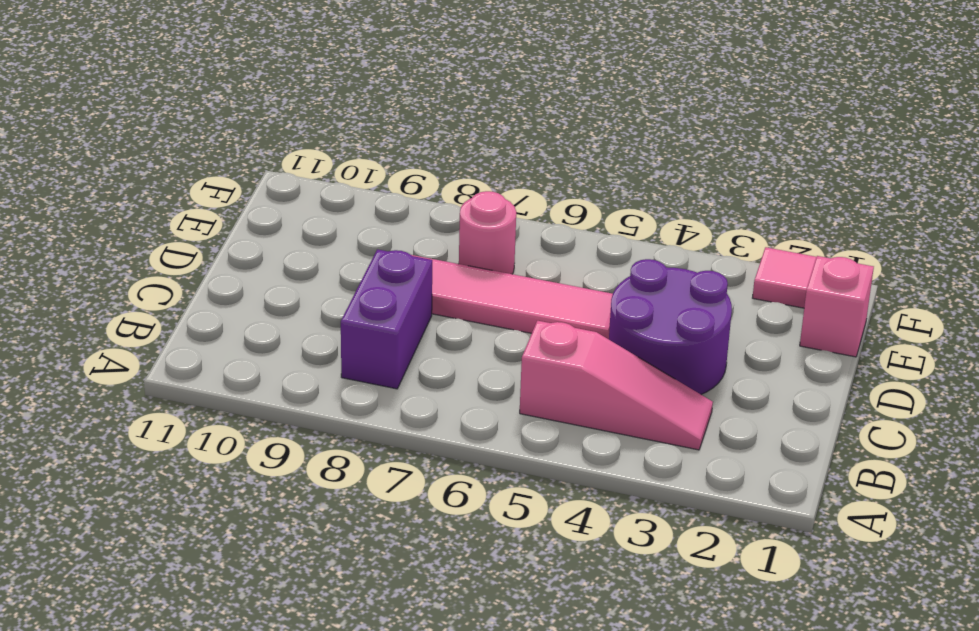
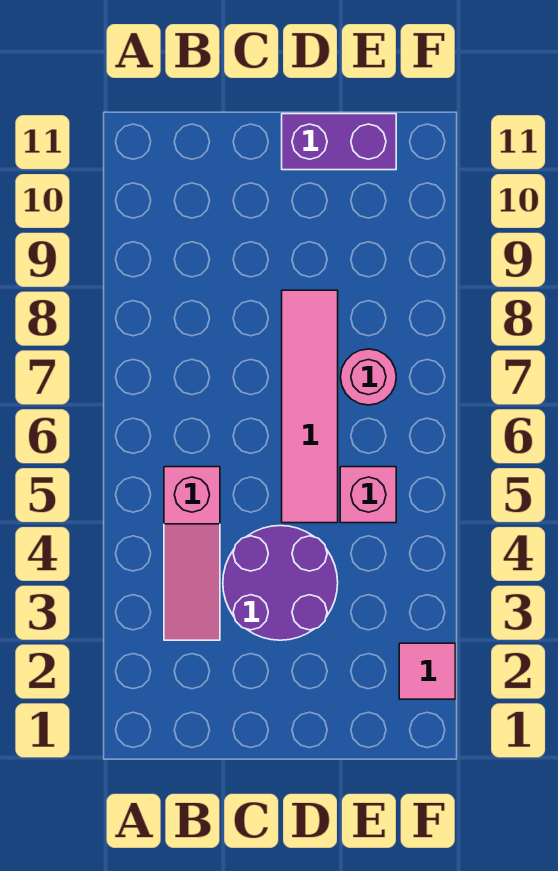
purple brick B8:C8 level 1 -> purple brick D11:E11 level 1
pink brick E1 level 1 -> pink brick E5 level 1

